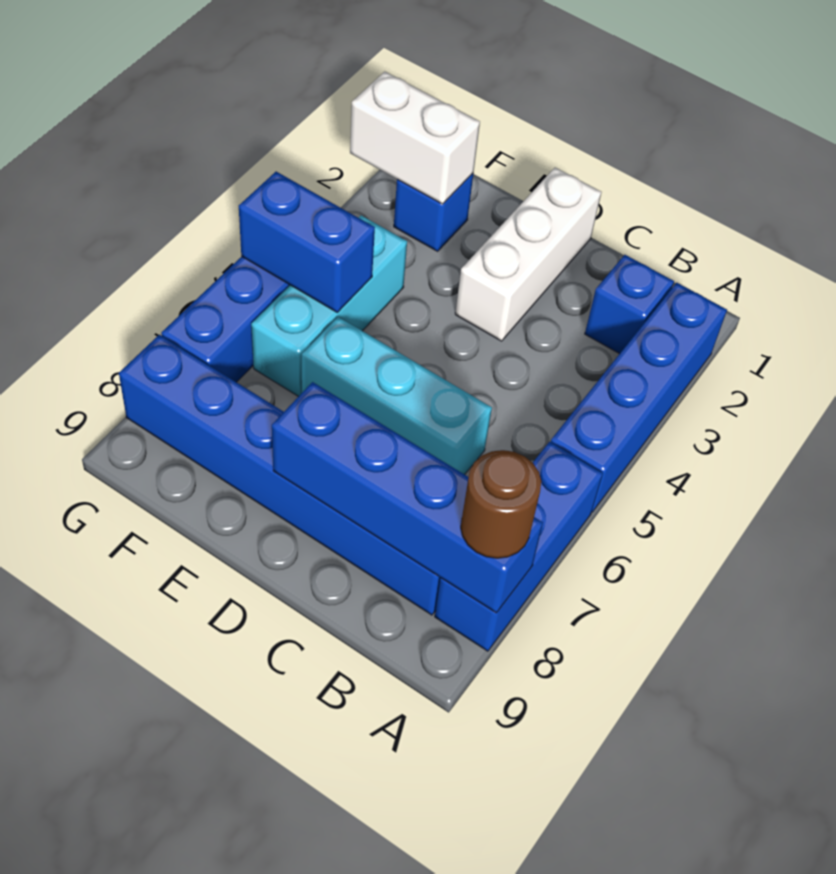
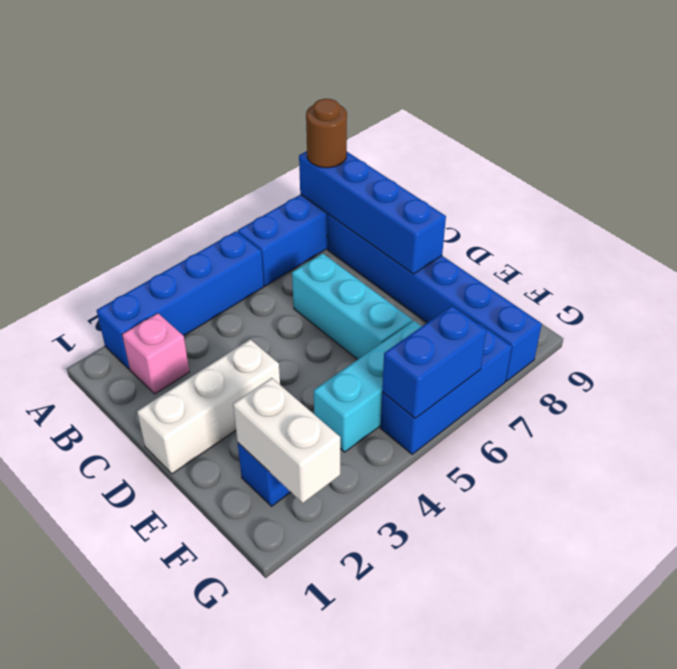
blue brick B2 level 1 -> pink brick B2 level 1
blue brick F5:G5 level 2 -> blue brick G5:G6 level 2

